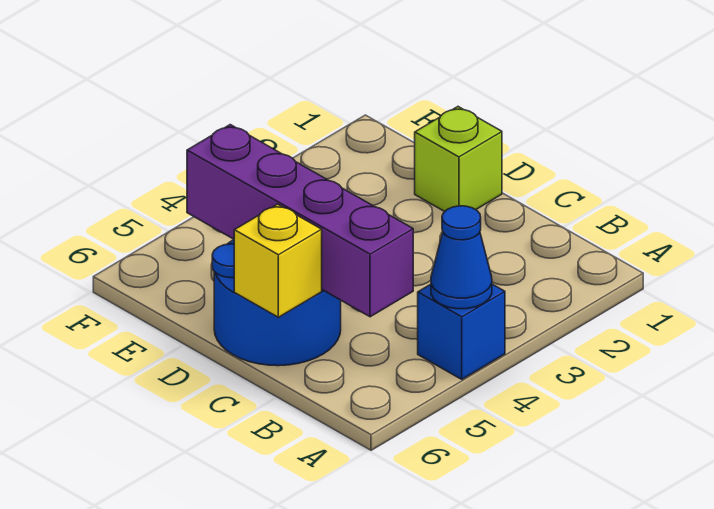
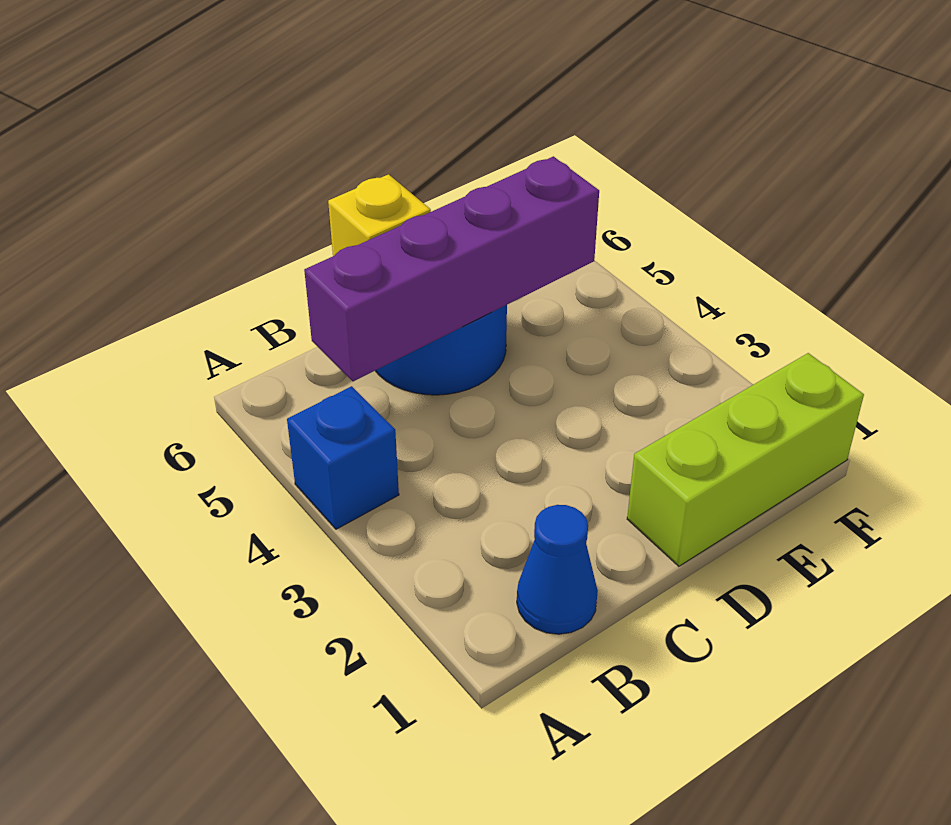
blue cone A4 level 2 -> blue cone B1 level 1
lime brick D1 level 1 -> lime brick D1:F1 level 1

